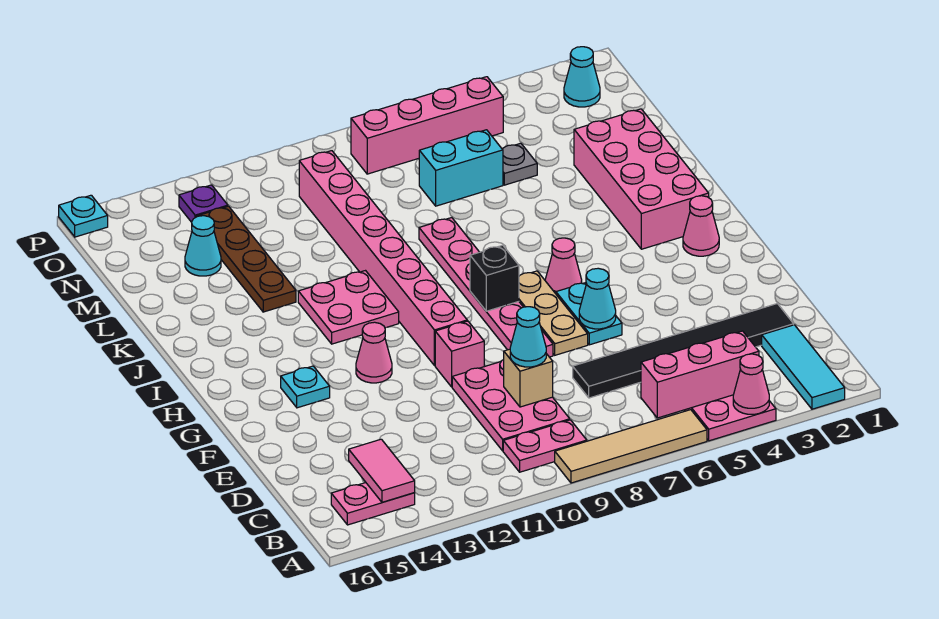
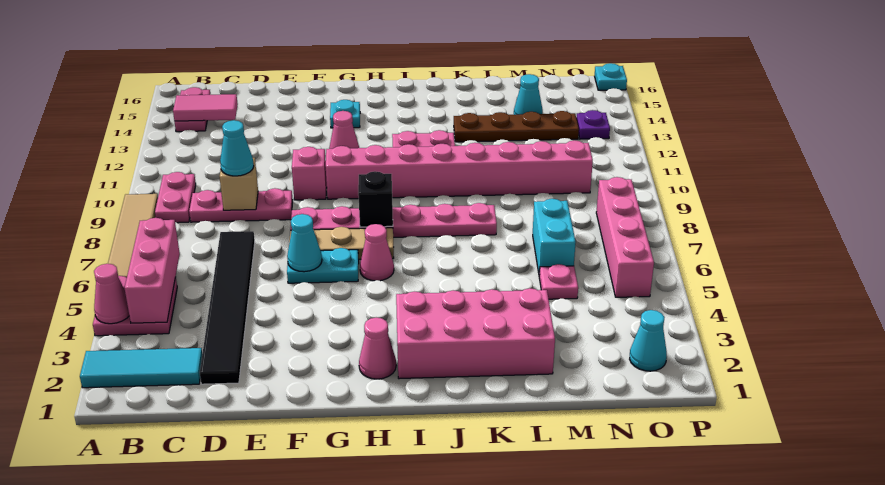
pink plate C9:E10 level 1 -> pink plate C9:E9 level 1
grey plate M5 level 1 -> pink plate M5 level 1

